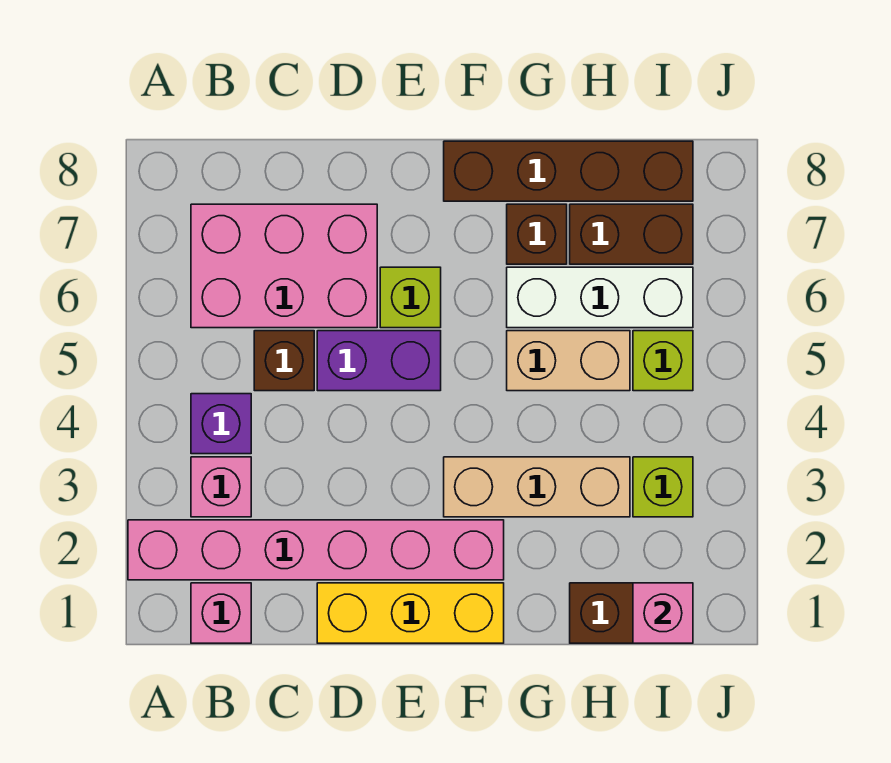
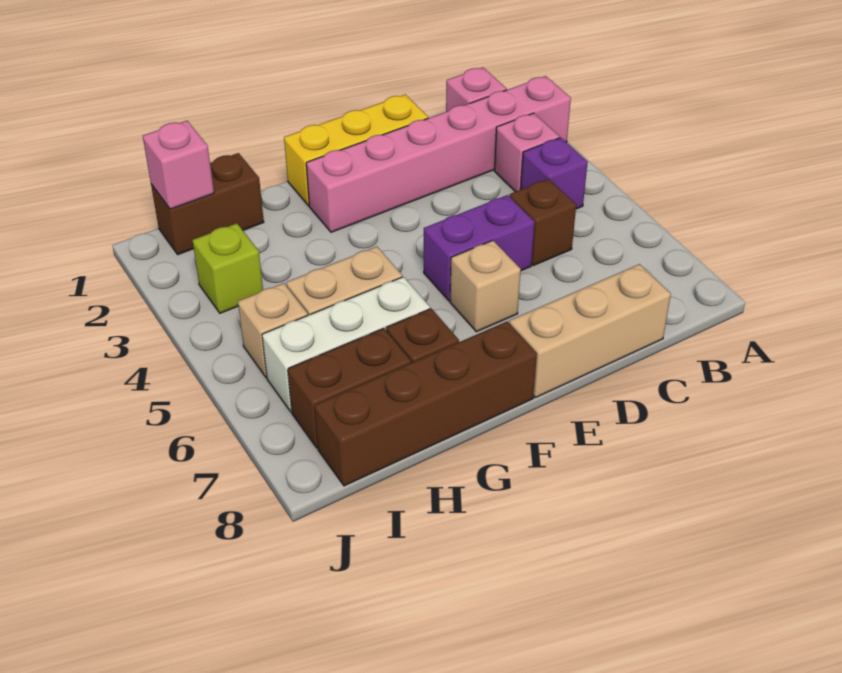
pink brick B6:D7 level 1 -> none
lime brick E6 level 1 -> tan brick E6 level 1
tan brick F3:H3 level 1 -> tan brick C8:E8 level 1
lime brick I5 level 1 -> tan brick I5 level 1

